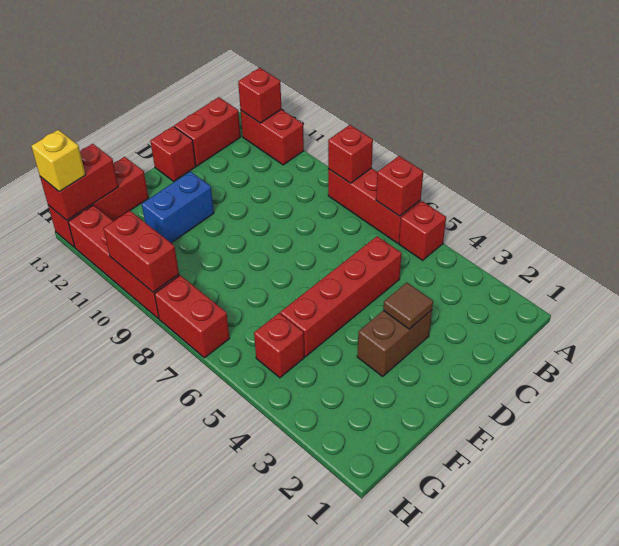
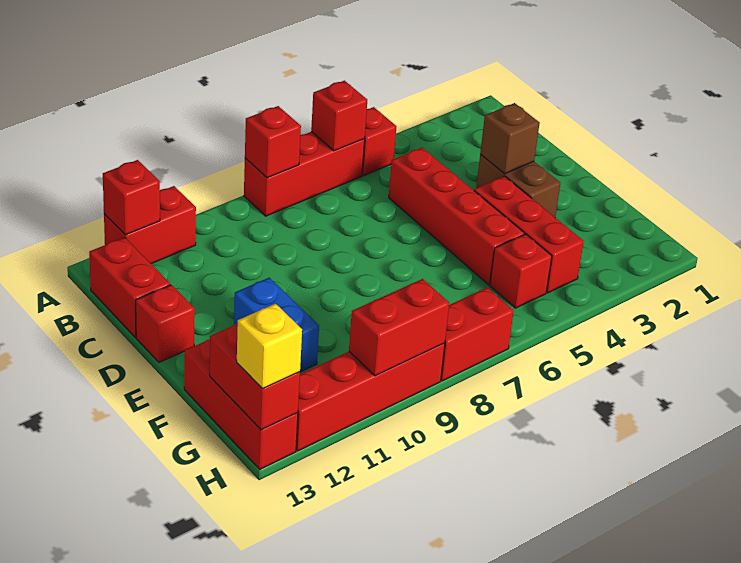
brown tile D3 level 2 -> brown brick D3 level 2
none -> red brick E4:G4 level 1

